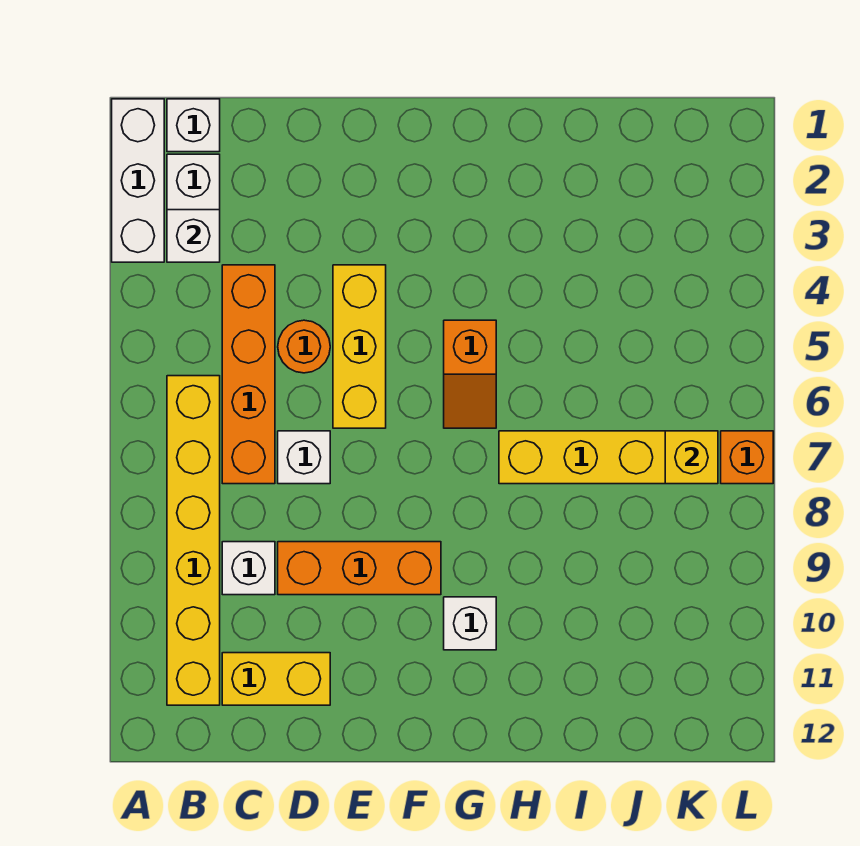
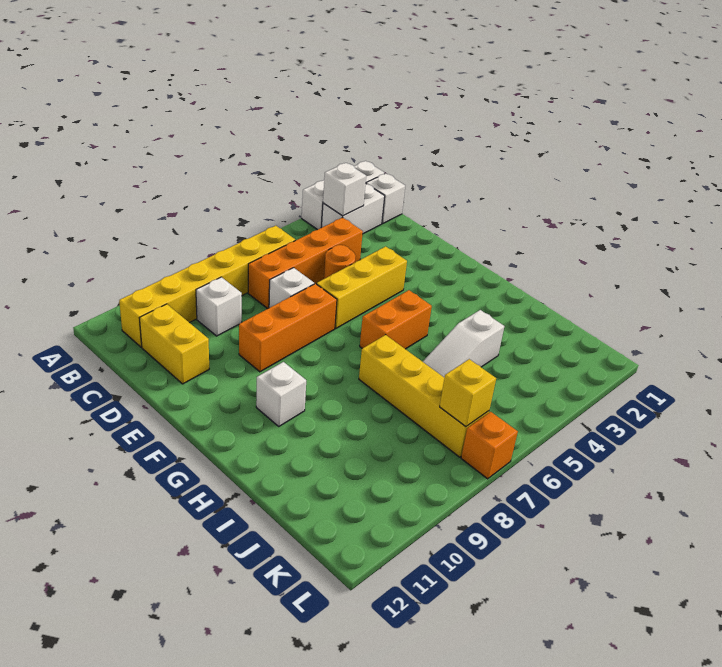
orange brick D9:F9 level 1 -> orange brick E7:E9 level 1
orange slope G5:G6 level 1 top 5 -> orange brick G5:G6 level 1
none -> white slope I4:I6 level 1 top 4

